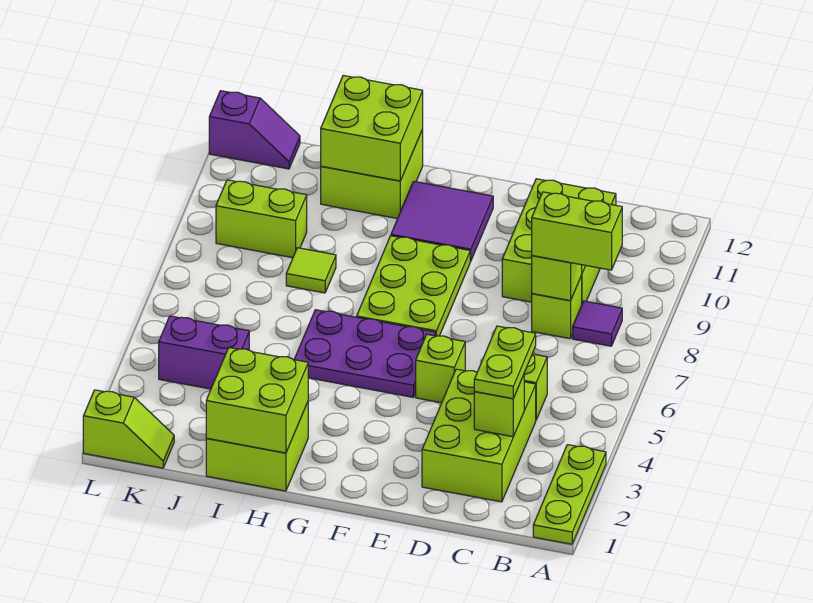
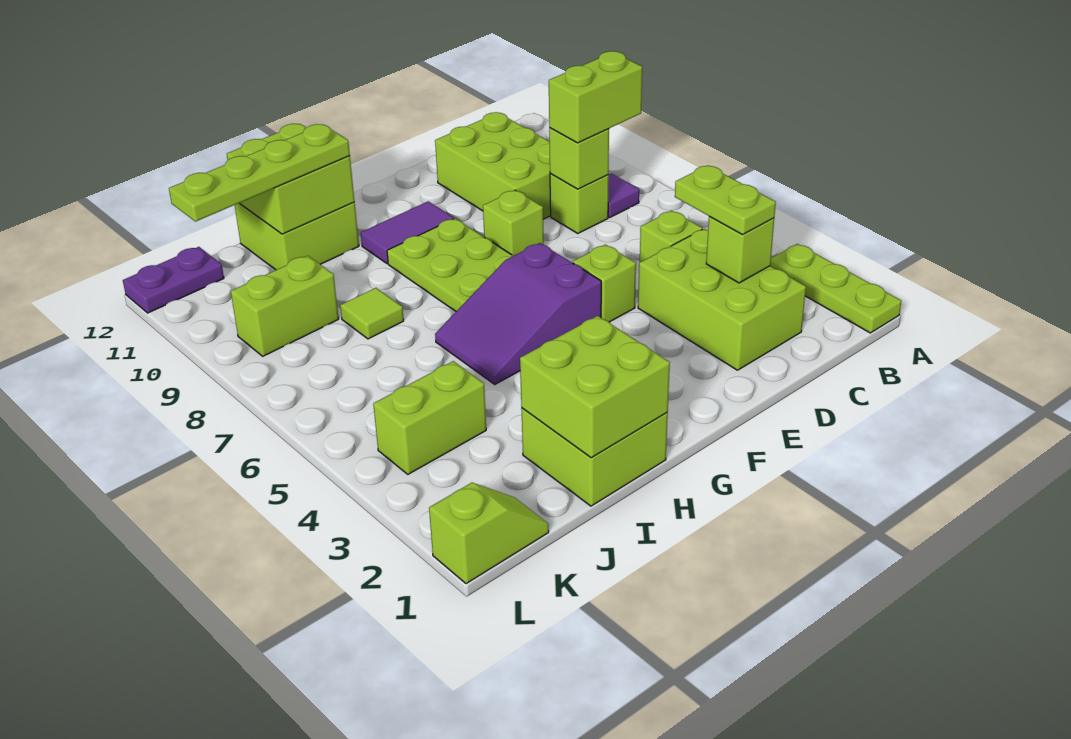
none -> lime brick E8 level 1
purple plate F5:H6 level 1 -> purple slope F5:H6 level 1 top F
purple tile F10:G11 level 1 -> purple tile F10:G10 level 1
none -> lime plate H11:K11 level 3
purple brick J4:K4 level 1 -> lime brick J4:K4 level 1
purple slope K12:L12 level 1 top L -> purple plate K12:L12 level 1

